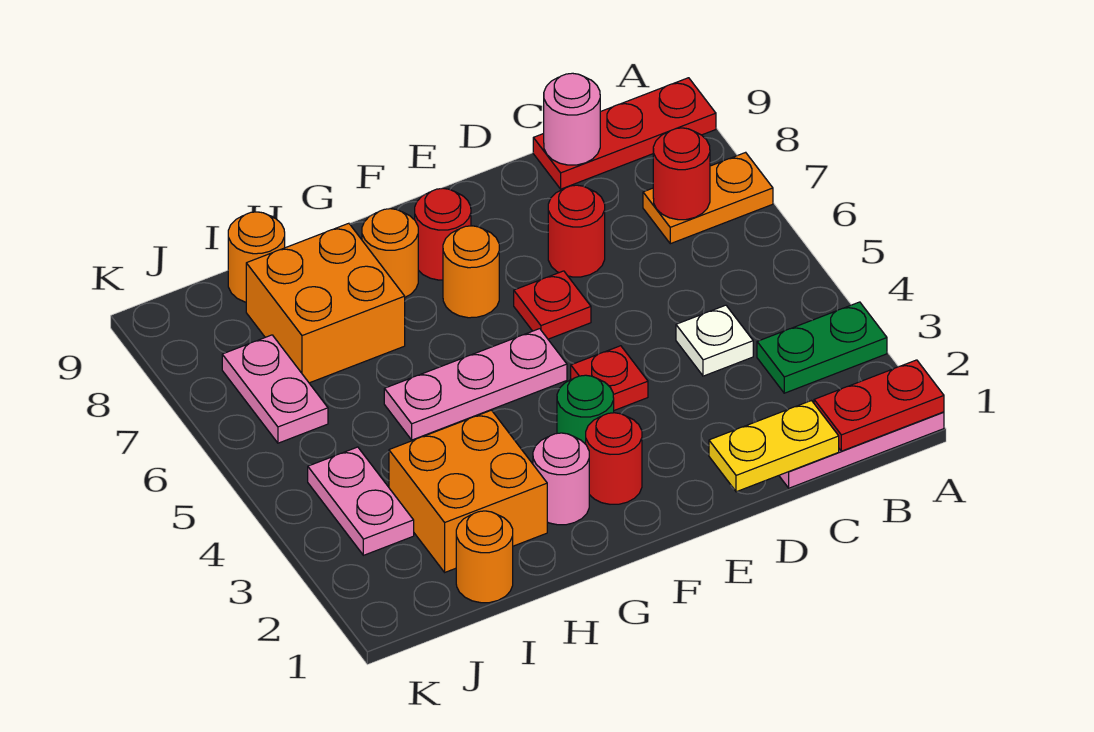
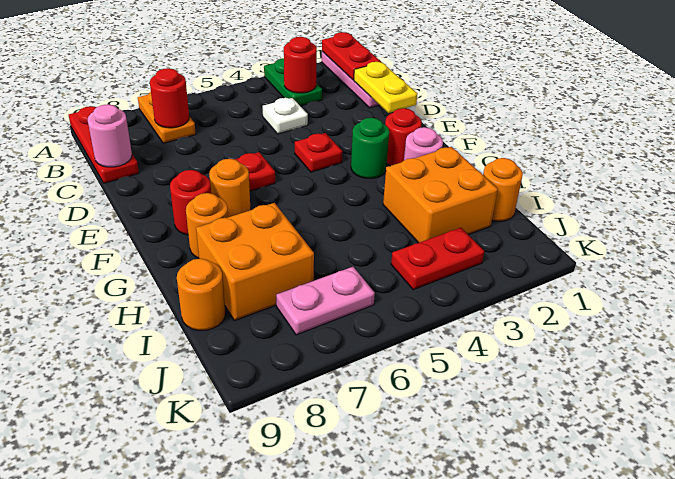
red round brick D7 level 1 -> red round brick B3 level 2
pink plate F5:H5 level 1 -> none
pink plate J3:J4 level 1 -> red plate J3:J4 level 1

